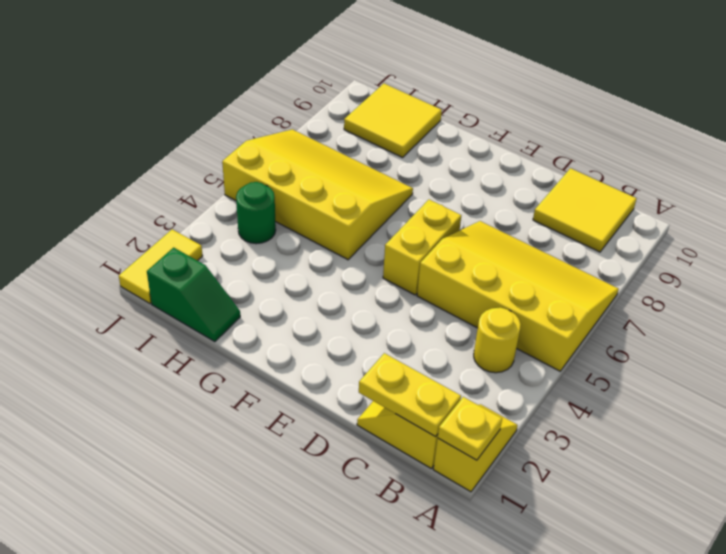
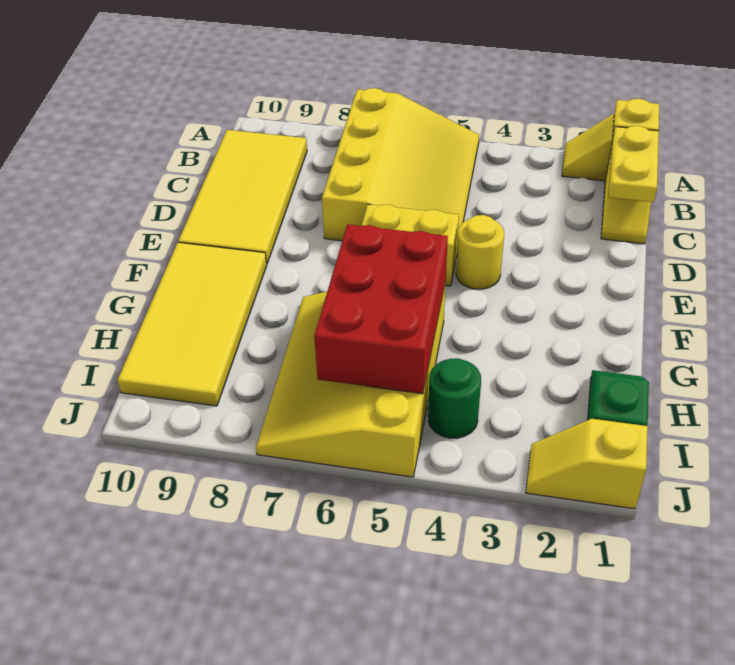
yellow slope A5:D7 level 1 top 5 -> yellow slope A5:D7 level 1 top 7
yellow round brick B4 level 1 -> yellow round brick E4 level 1
yellow tile B9:C10 level 1 -> yellow tile B9:E10 level 1
none -> red brick G5:I6 level 2
yellow tile H9:I10 level 1 -> yellow tile F9:I10 level 1
yellow tile J1:J2 level 1 -> yellow slope J1:J2 level 1 top 1

